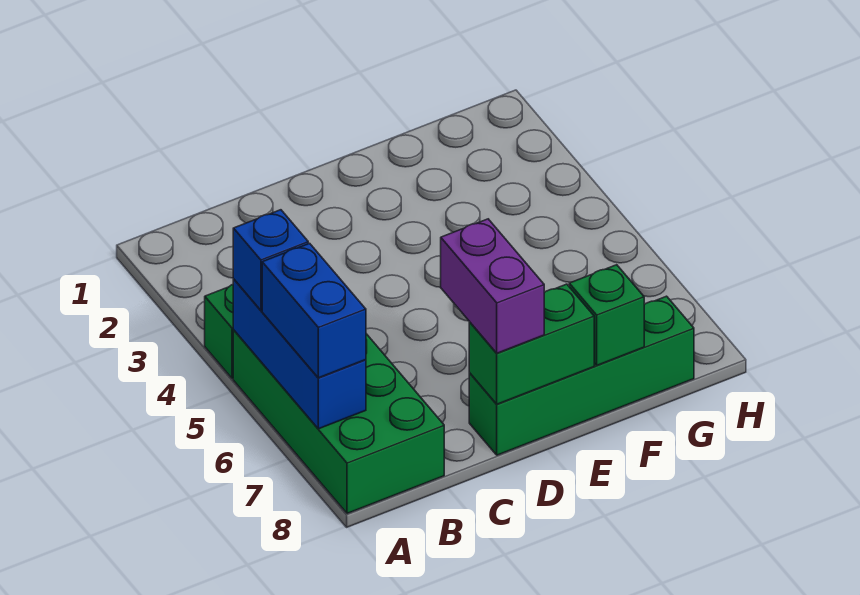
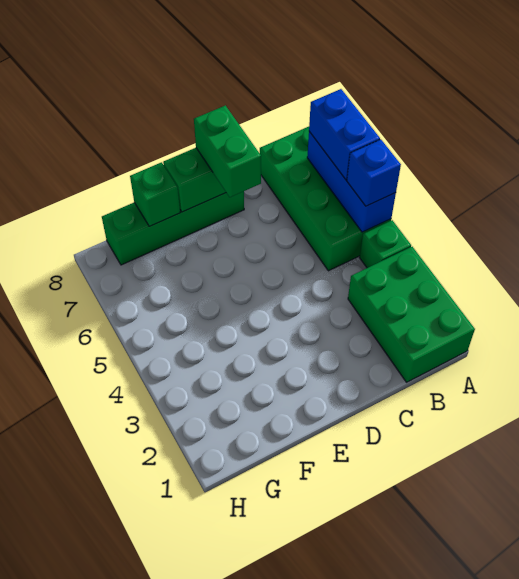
none -> green brick A1:B3 level 1
purple brick D7:D8 level 3 -> green brick D7:D8 level 3

